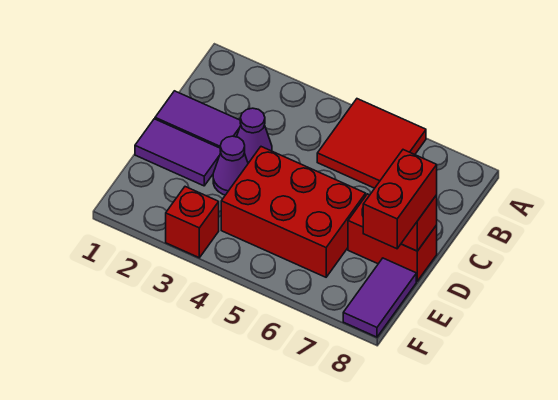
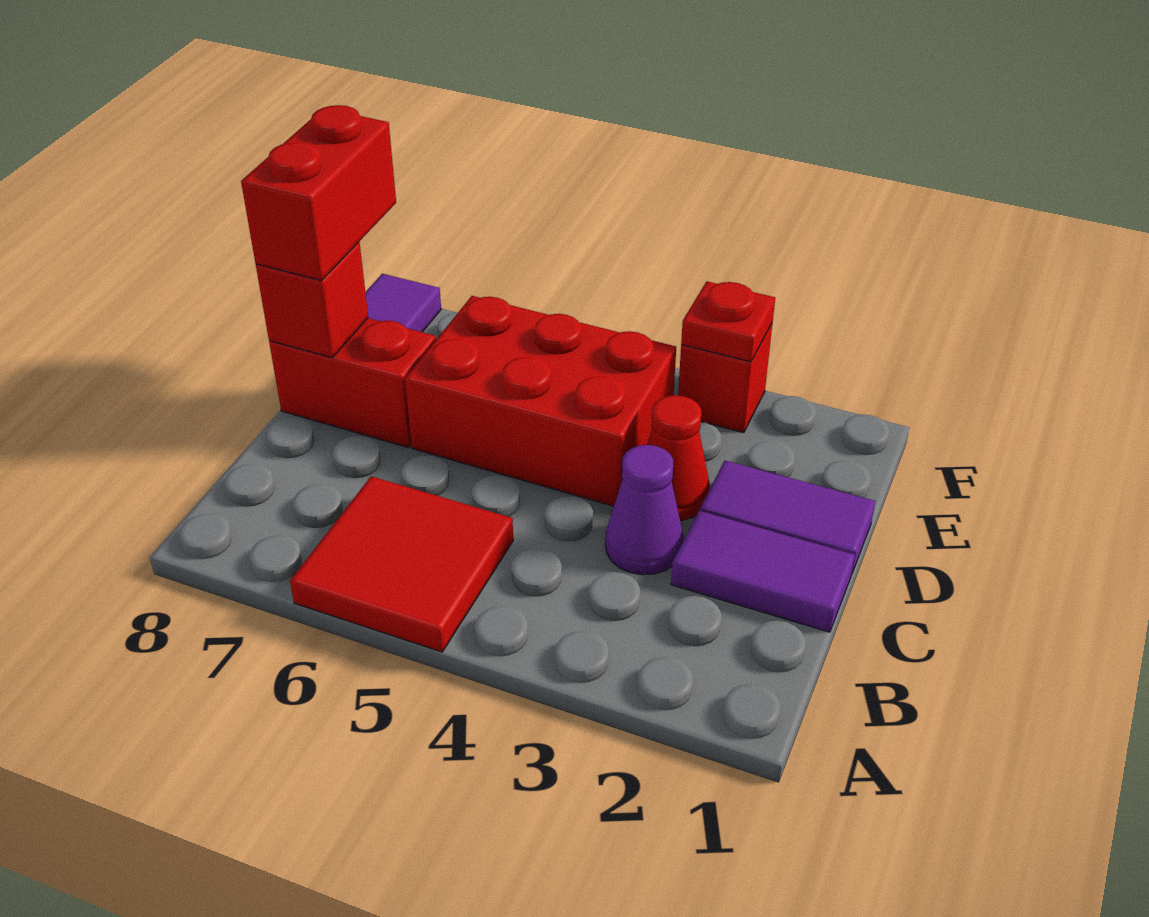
purple cone D3 level 1 -> red cone D3 level 1
none -> red plate F3 level 2

